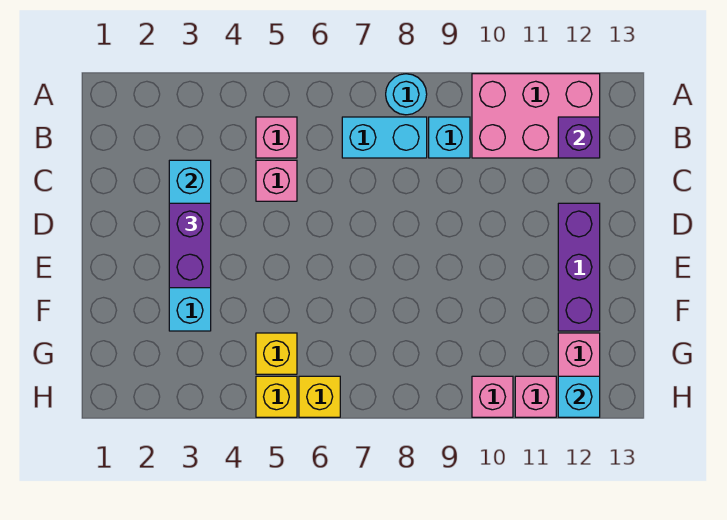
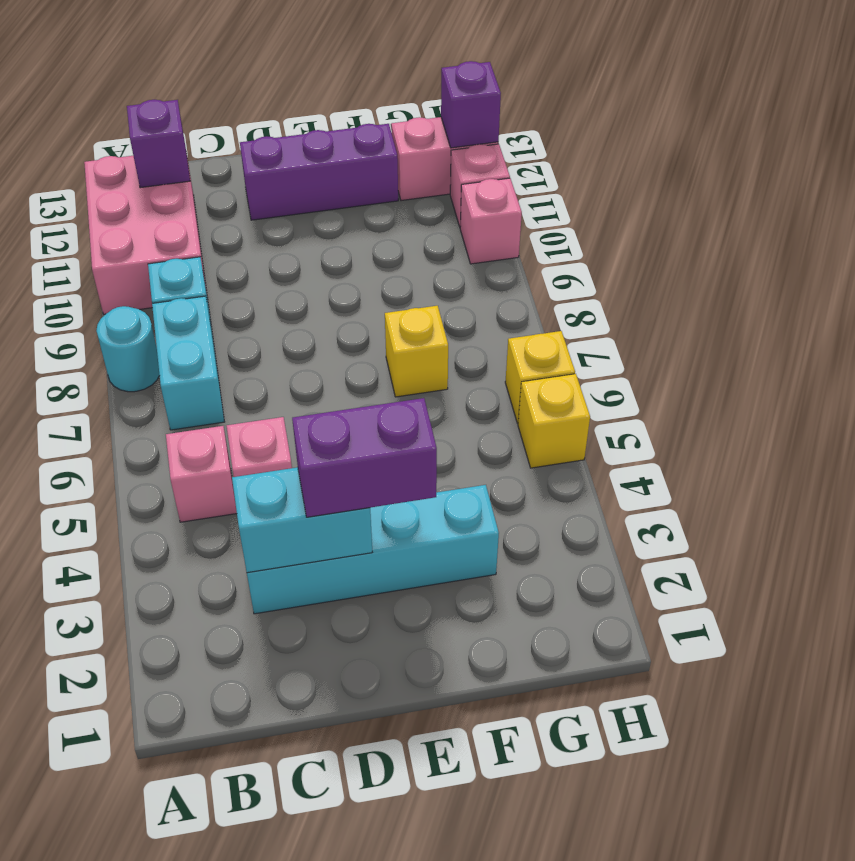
yellow brick G5 level 1 -> yellow brick F7 level 1
cyan brick H12 level 2 -> purple brick H12 level 2

